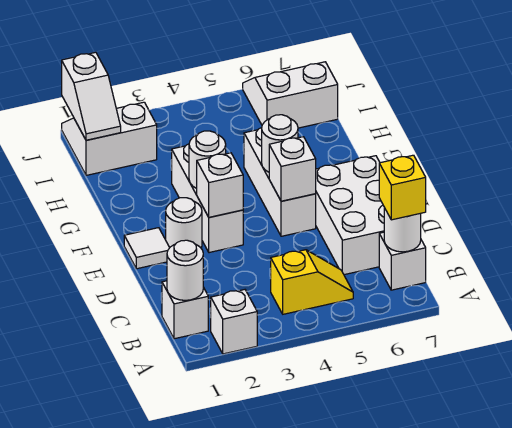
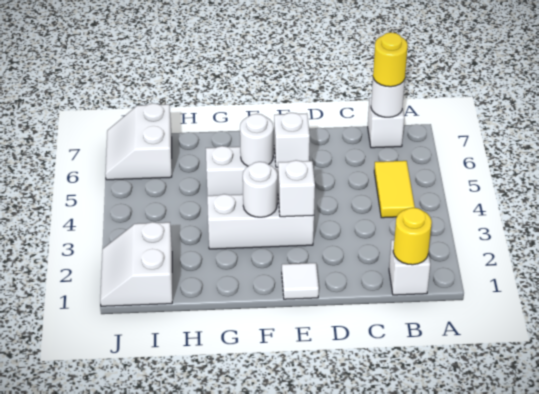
white brick A2 level 1 -> none
white round brick B1 level 2 -> yellow round brick B1 level 2
yellow slope B4:B5 level 1 top 4 -> yellow tile B4:B5 level 1
yellow brick B7 level 3 -> yellow round brick B7 level 3
white brick C6:E7 level 1 -> none
white round brick E2 level 1 -> none
white slope I1:J1 level 2 top J -> none

